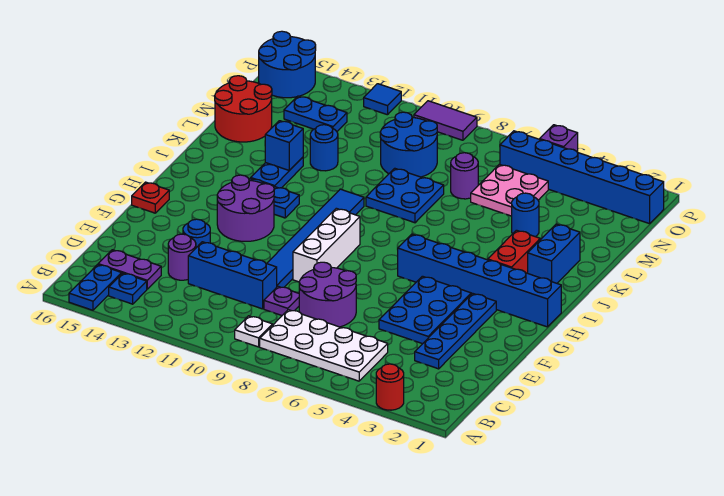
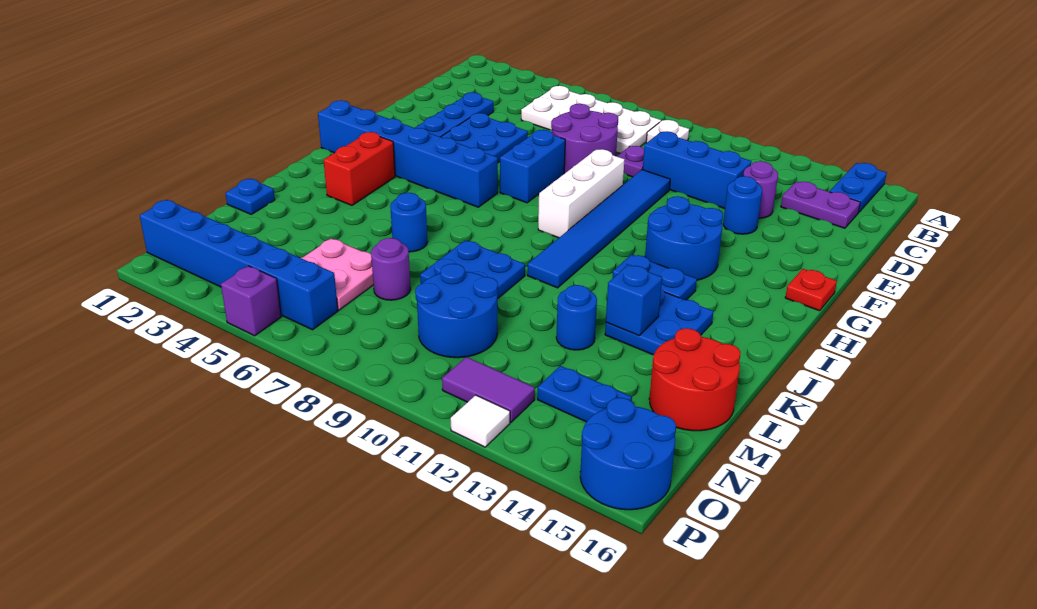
red round brick A3 level 1 -> none
blue plate B14 level 1 -> blue plate L1 level 1
purple round brick G12:H13 level 1 -> blue round brick G12:H13 level 1
blue brick J2:K2 level 1 -> blue brick F7:G7 level 1
blue plate J13:K13 level 1 -> blue plate J13:K14 level 1
blue round brick L4 level 1 -> blue round brick K6 level 1
purple tile P9:P10 level 1 -> purple tile O11:O12 level 1
blue tile P12 level 1 -> white tile P12 level 1

